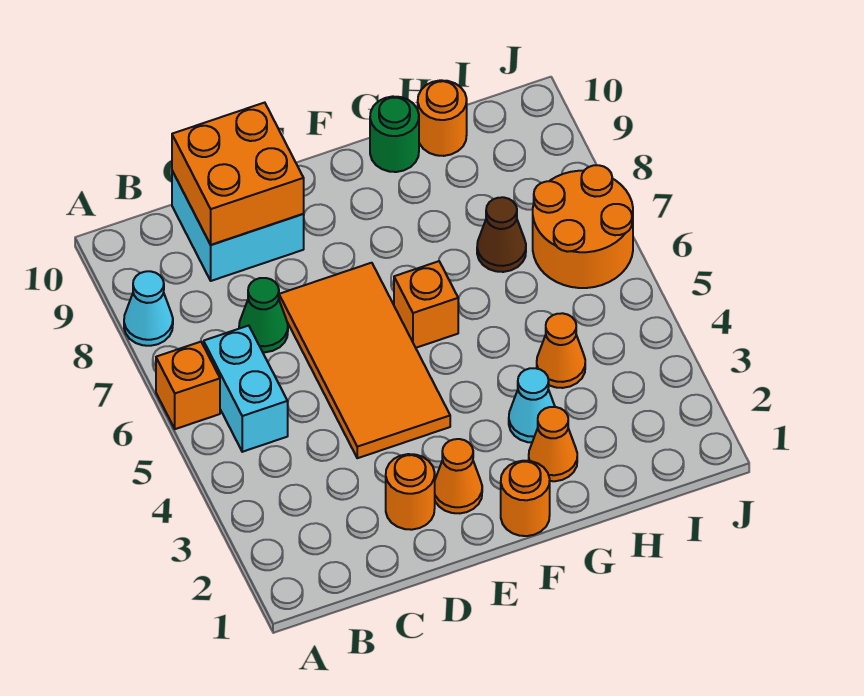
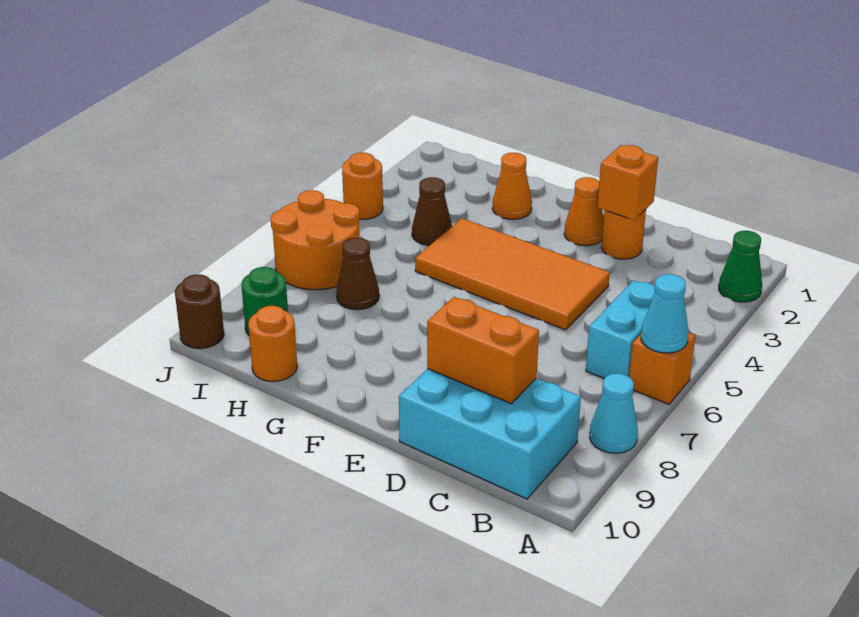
green cone C7 level 1 -> green cone A2 level 1
cyan brick C9:D10 level 1 -> cyan brick B9:D10 level 1
orange brick C9:D10 level 2 -> orange brick C9:D9 level 2
orange tile D4:E7 level 1 -> orange tile D4:G5 level 1
orange round brick F1 level 1 -> orange round brick J4 level 1
orange brick F6 level 1 -> orange brick D2 level 2
cyan cone G3 level 1 -> cyan cone A6 level 2
green round brick G10 level 1 -> green round brick I9 level 1
orange cone H4 level 1 -> brown cone H4 level 1
none -> brown round brick J10 level 1

